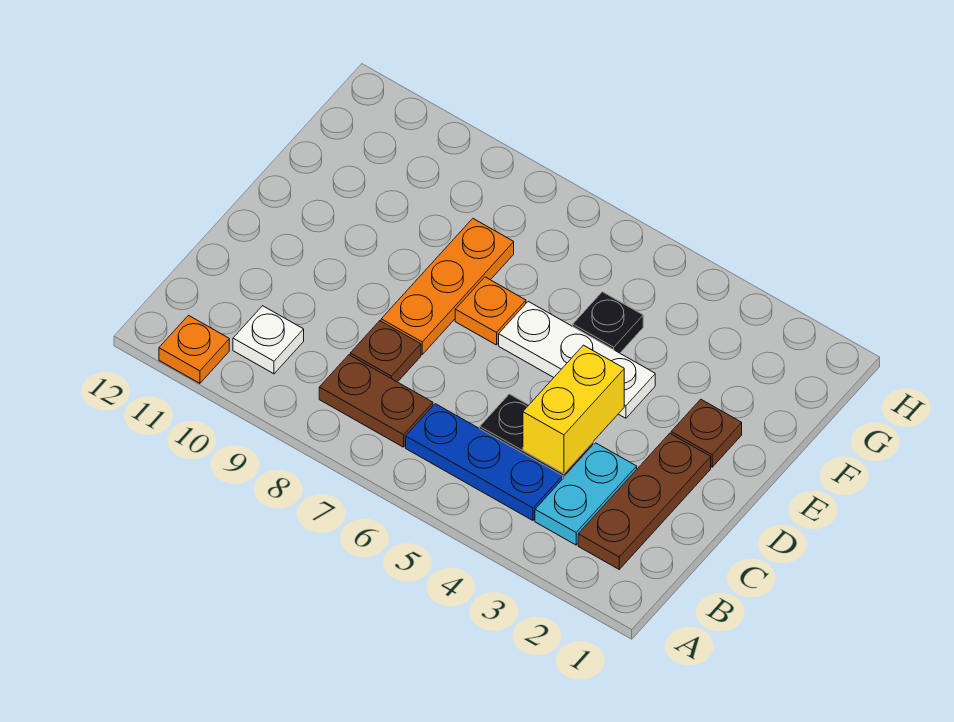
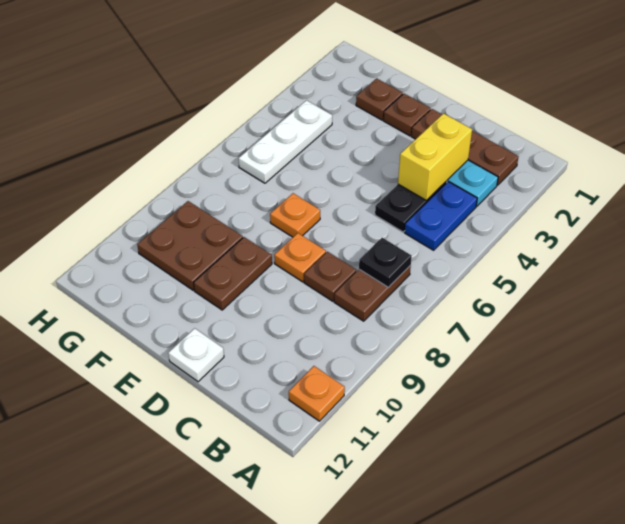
blue plate B4:B6 level 1 -> blue plate B4:B5 level 1
white plate B10 level 1 -> white plate D12 level 1
yellow brick C4:D4 level 2 -> yellow brick C3:C4 level 2
orange plate D8:F8 level 1 -> orange plate D8 level 1
white plate E4:E6 level 1 -> white plate G4:G6 level 1
none -> brown plate E9:E10 level 1
none -> brown plate F2 level 1
black plate F5 level 1 -> black plate B7 level 2
none -> brown plate F9:G10 level 1

